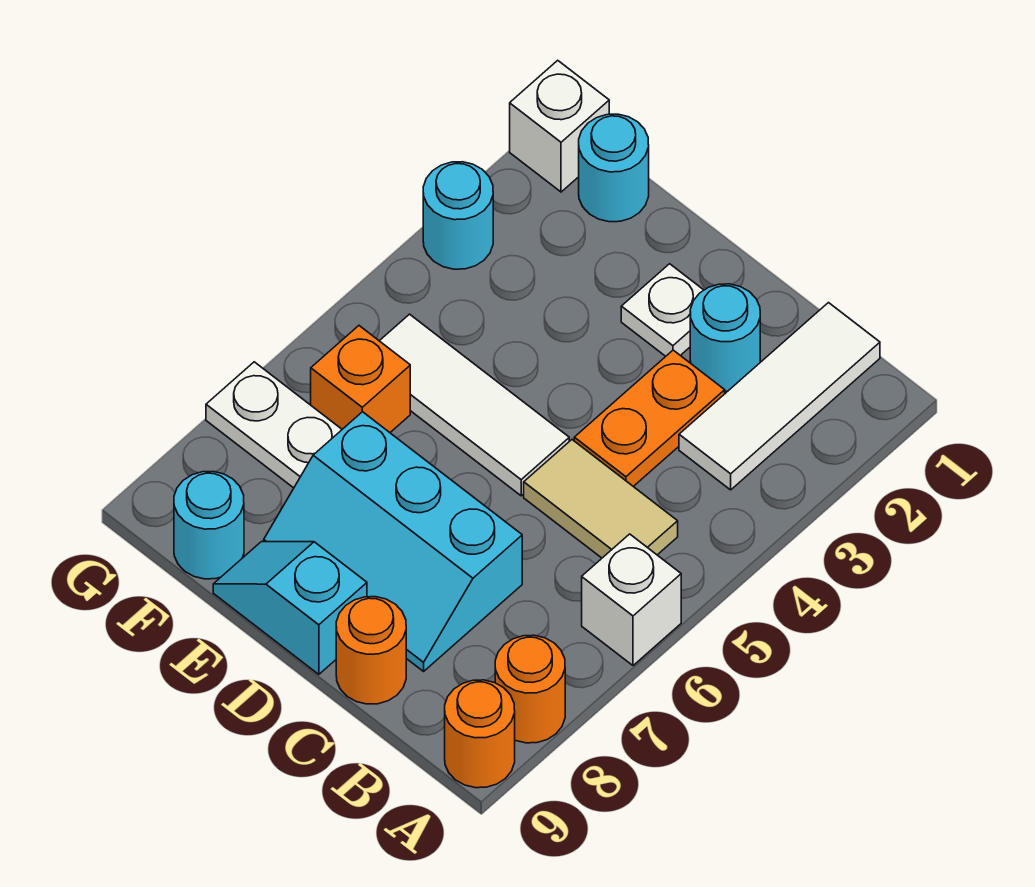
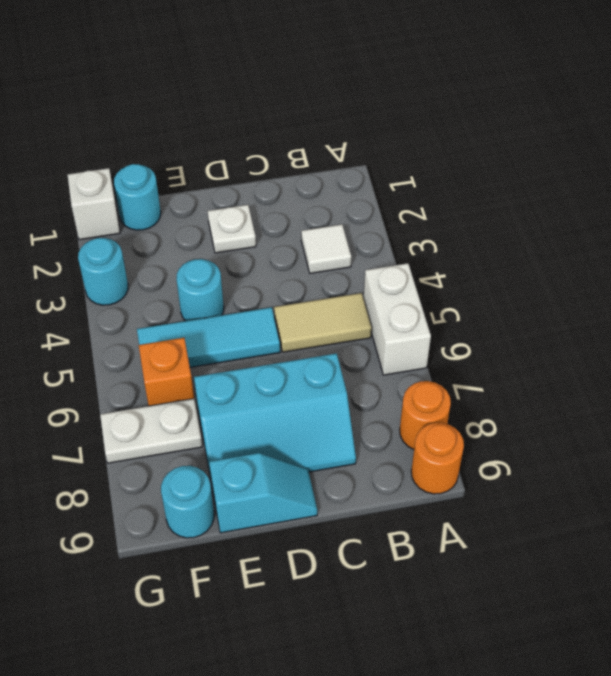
white brick A6 level 1 -> white brick A5:A6 level 1
white tile B1:B3 level 1 -> white tile B3 level 1
cyan round brick C2 level 1 -> cyan round brick E4 level 1
orange plate C3:C4 level 1 -> none
orange round brick C9 level 1 -> none
white tile D5:F5 level 1 -> cyan tile D5:F5 level 1
cyan slope D9:E9 level 1 top D -> cyan slope D9:E9 level 1 top E

